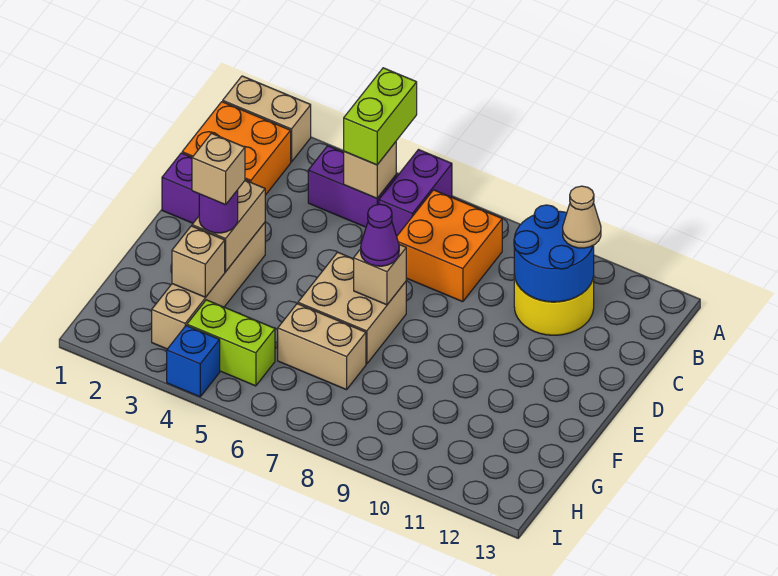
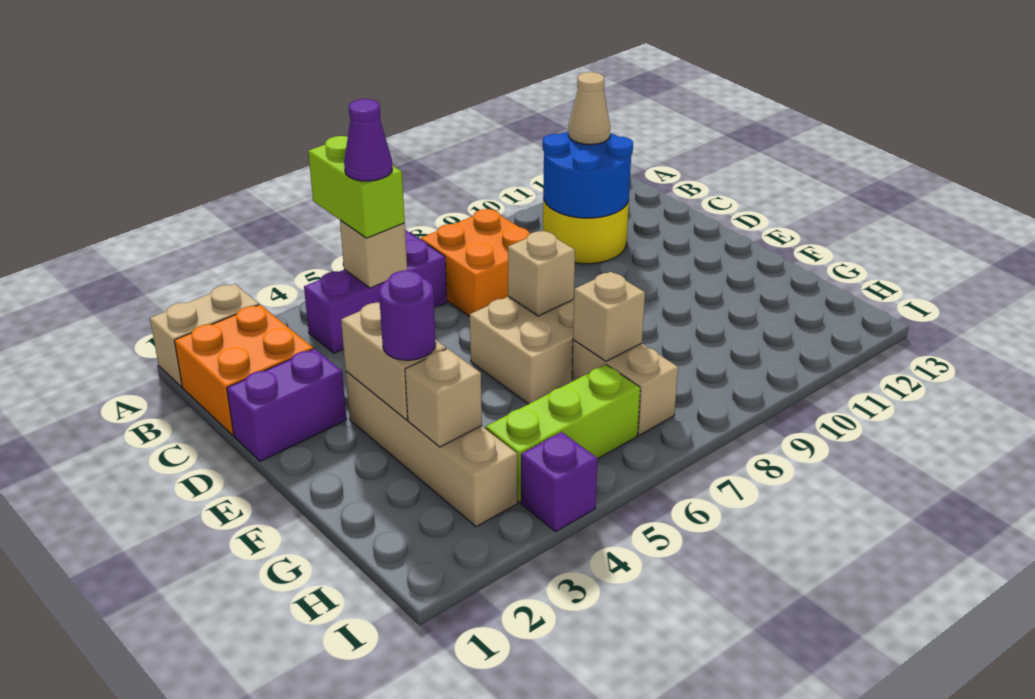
purple cone E7 level 3 -> purple cone B5 level 4
tan brick F3 level 4 -> tan brick G7 level 2
tan brick G6:G7 level 1 -> tan brick G7:H7 level 1
lime brick H4:H5 level 1 -> lime brick H4:H6 level 1
blue brick I4 level 1 -> purple brick I4 level 1

